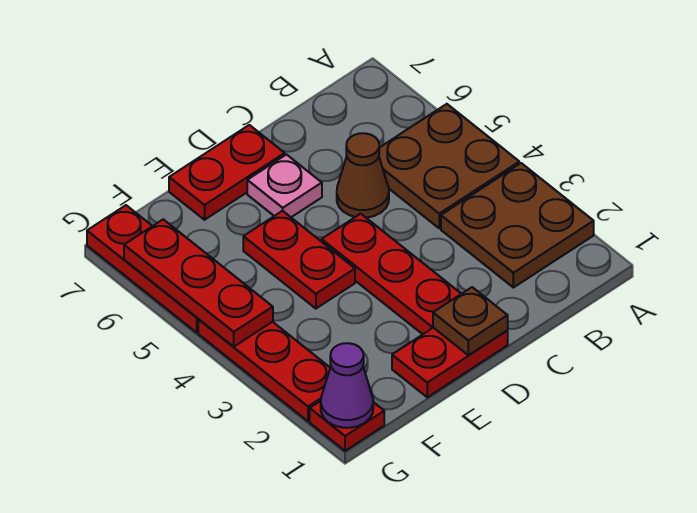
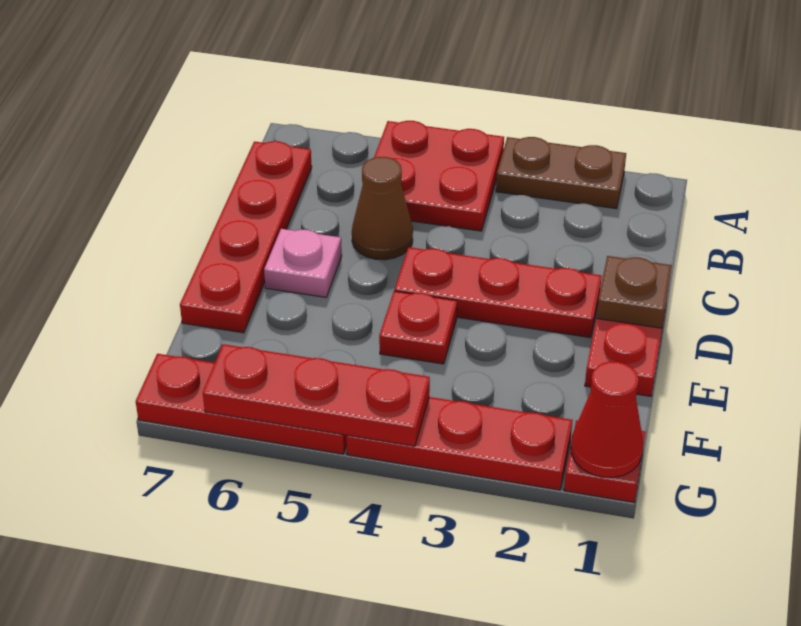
brown plate A2:B3 level 1 -> brown plate A2:A3 level 1
brown plate A4:B5 level 1 -> red plate A4:B5 level 1
red plate D7:E7 level 1 -> red plate B7:E7 level 1
red plate E4:E5 level 1 -> red plate E4 level 1
purple cone G1 level 2 -> red cone G1 level 2

